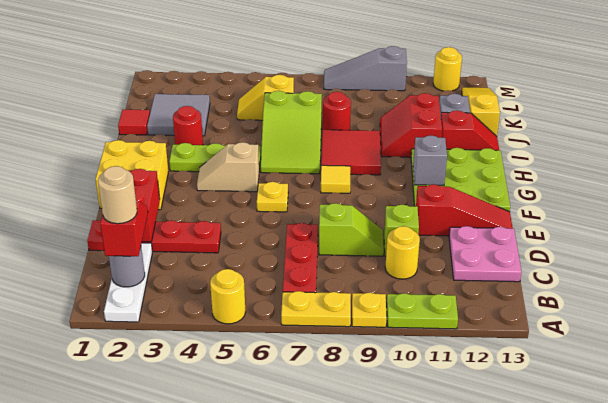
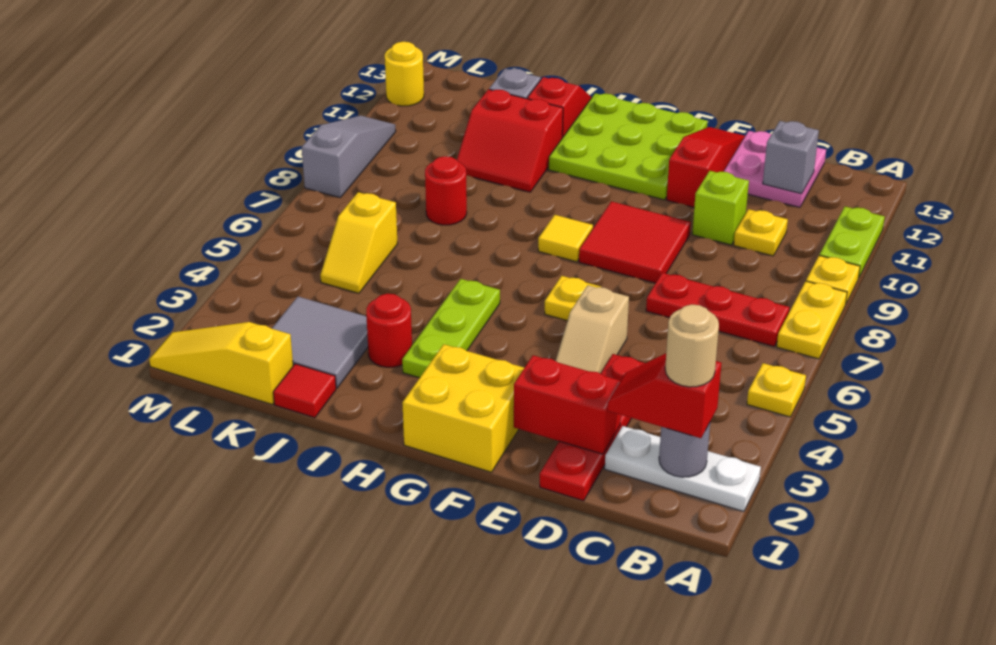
yellow round brick A5 level 1 -> yellow plate A5 level 1
yellow round brick C10 level 1 -> yellow plate C10 level 1
lime slope D8:D9 level 1 top 8 -> none
tan slope G4:G5 level 1 top 5 -> tan slope E4:E5 level 1 top 5
grey brick G11 level 2 -> grey brick C12 level 2
lime slope H6:J7 level 1 top J -> none
red tile H8:I9 level 1 -> red tile E8:F9 level 1
yellow slope J13:L13 level 1 top J -> yellow slope K1:M1 level 1 top K
grey slope M8:M10 level 1 top 10 -> grey slope M8:M10 level 1 top 8

